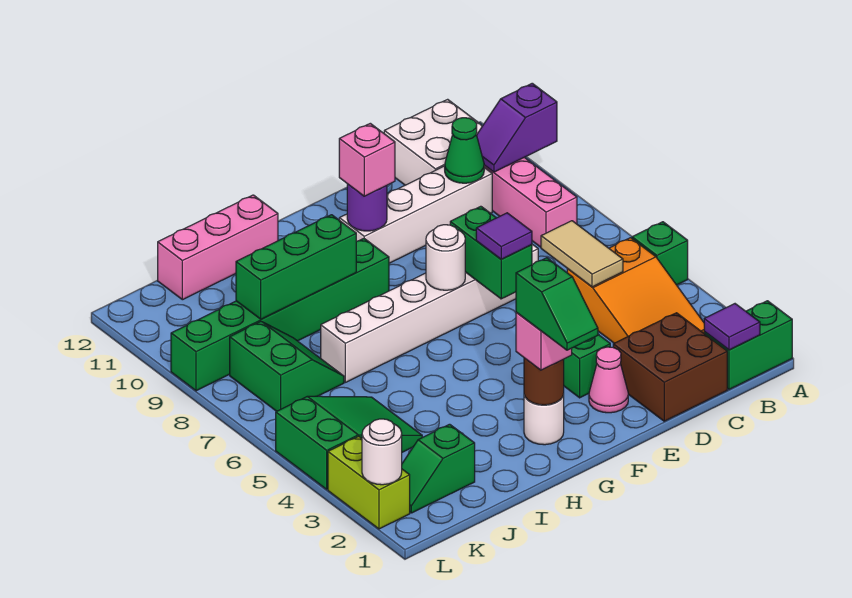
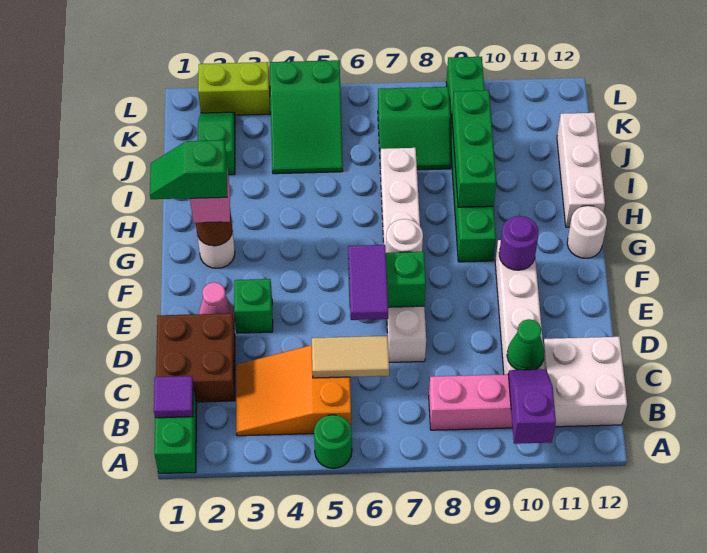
green brick A5 level 1 -> green round brick A5 level 1
purple tile E6 level 3 -> purple tile D6:E6 level 3
pink brick F10 level 3 -> none
pink brick H12:J12 level 1 -> white brick H12:J12 level 1
white round brick L2 level 2 -> white round brick G12 level 1

